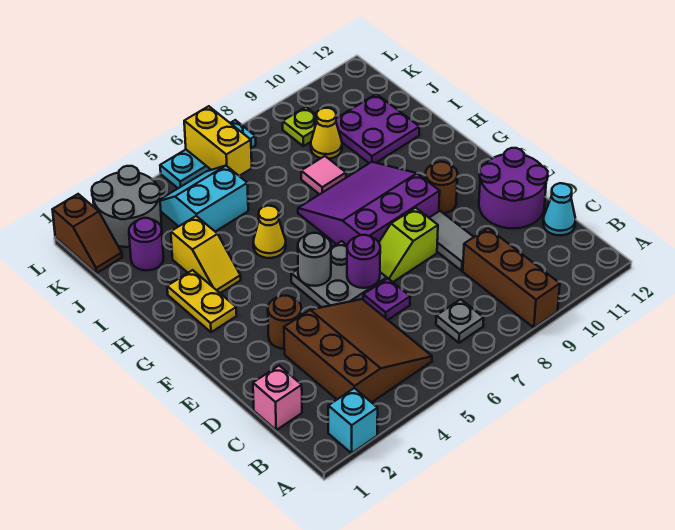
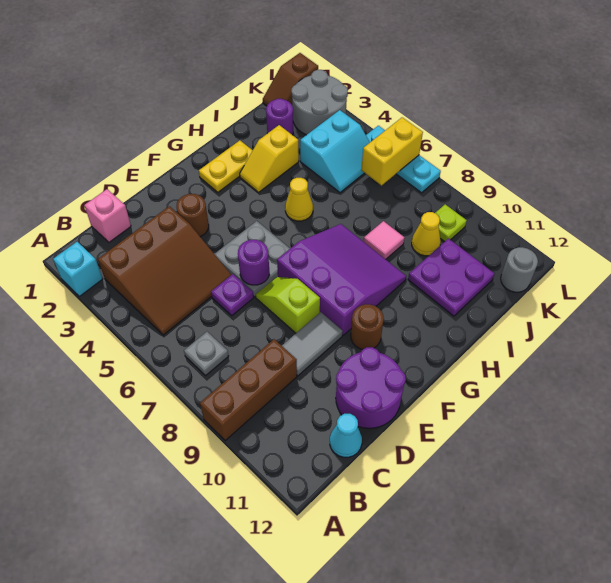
grey round brick F5 level 2 -> grey round brick K12 level 1
cyan slope J4:K5 level 1 top J -> cyan slope J4:K5 level 1 top 4

